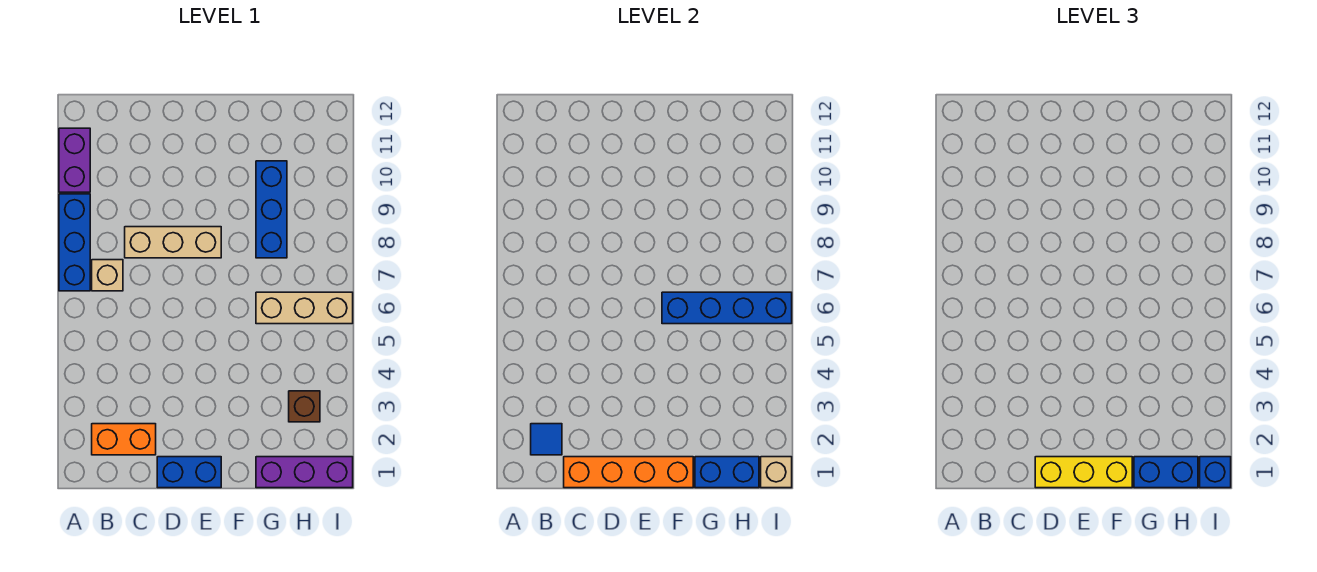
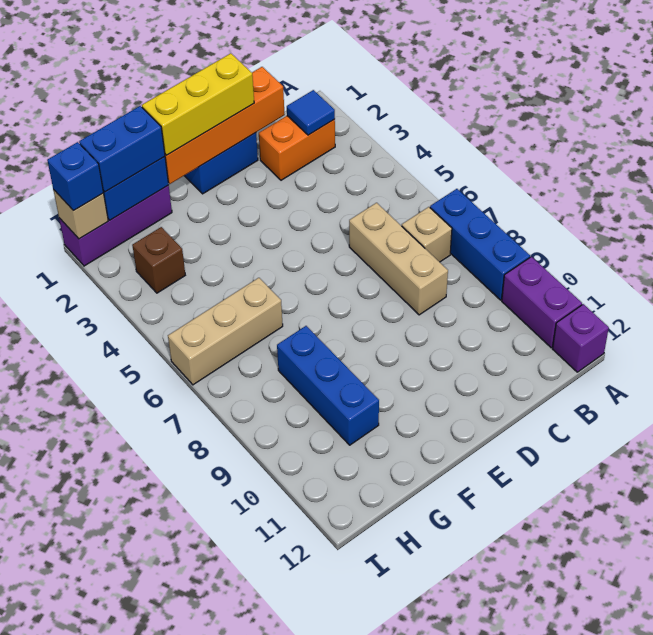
none -> purple brick A12 level 1
tan brick C8:E8 level 1 -> tan brick C6:C8 level 1
blue brick F6:I6 level 2 -> none

